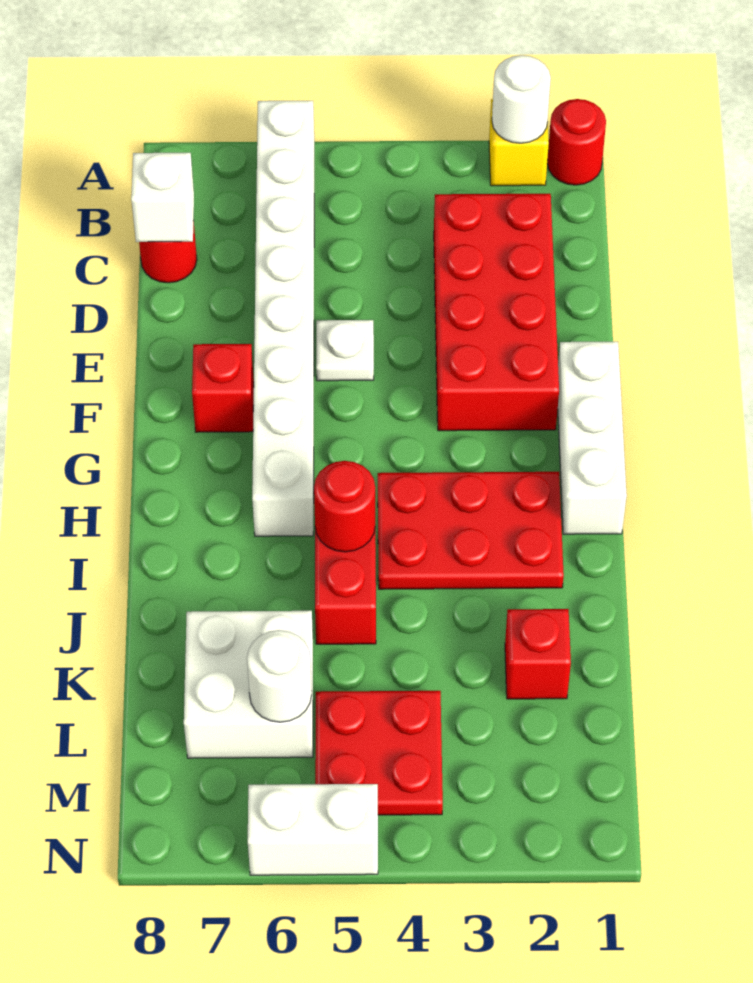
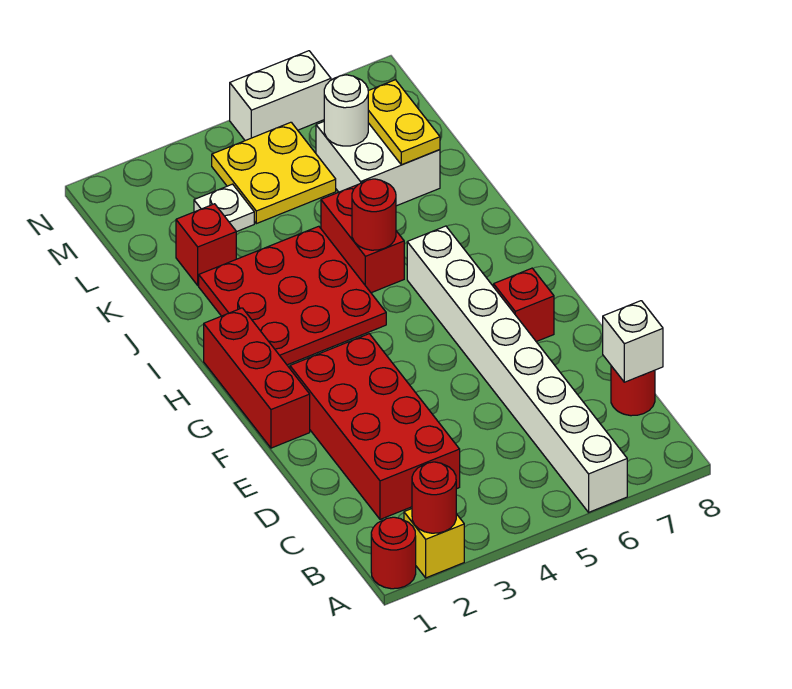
white round brick A2 level 2 -> red round brick A2 level 2
white plate E5 level 1 -> white plate L3 level 1
white brick F1:H1 level 1 -> red brick F1:H1 level 1
red plate H2:I4 level 1 -> red plate H2:J4 level 1
none -> yellow plate K7:L7 level 2
red plate L4:M5 level 1 -> yellow plate L4:M5 level 1

